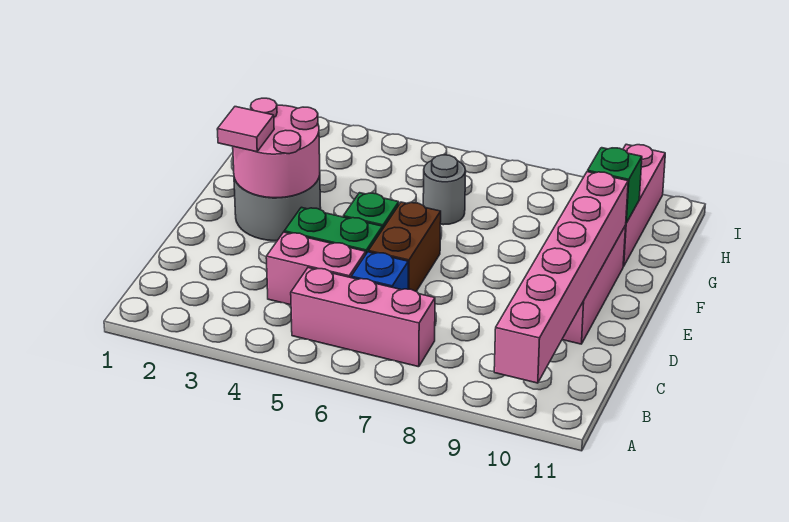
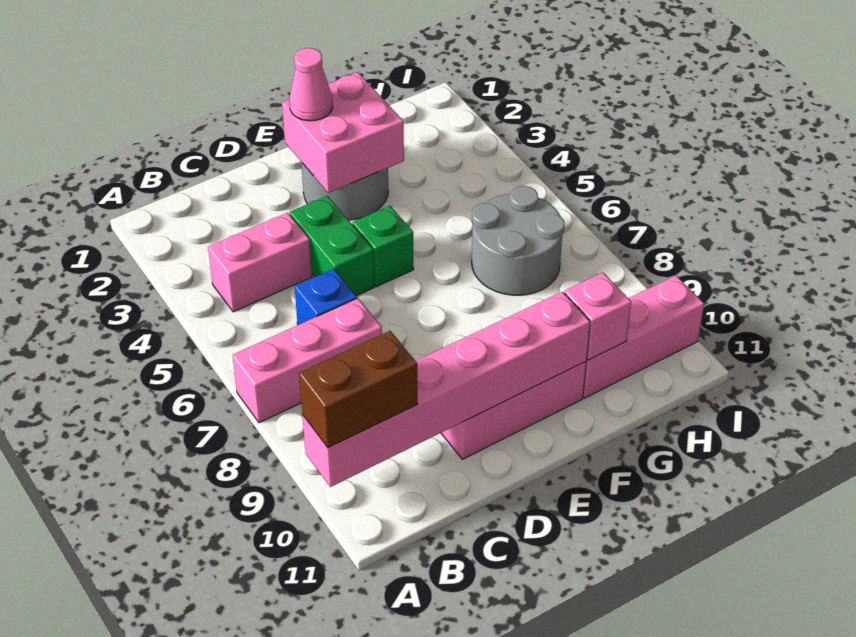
pink brick B5:B7 level 1 -> pink brick A7:C7 level 1
pink brick C4:C5 level 1 -> pink brick B4:C4 level 1
brown brick D6:E6 level 1 -> brown brick A10:B10 level 3
pink round brick E2:F3 level 2 -> pink brick E2:F3 level 2
pink tile E2 level 3 -> pink cone E2 level 3
grey round brick G6 level 1 -> grey round brick G6:H7 level 1
green brick G10 level 2 -> pink brick G10 level 2

